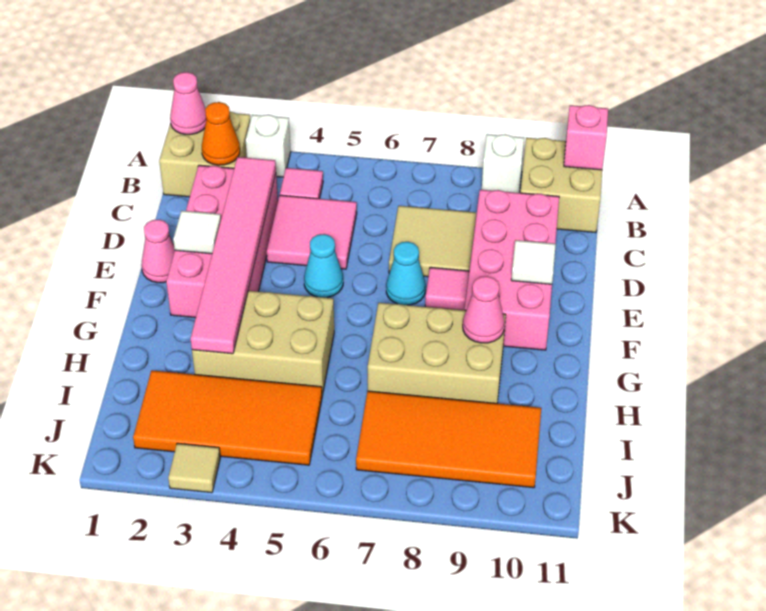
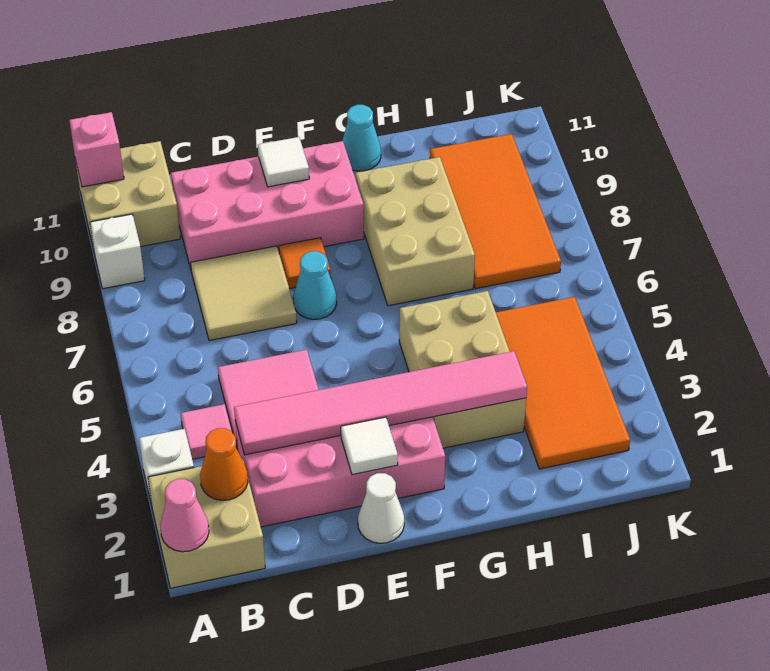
pink cone E1 level 1 -> white cone E1 level 1
cyan cone E5 level 1 -> cyan cone G11 level 1
pink tile E8 level 1 -> orange tile E8 level 1
pink cone G9 level 2 -> none
tan tile K3 level 1 -> none

